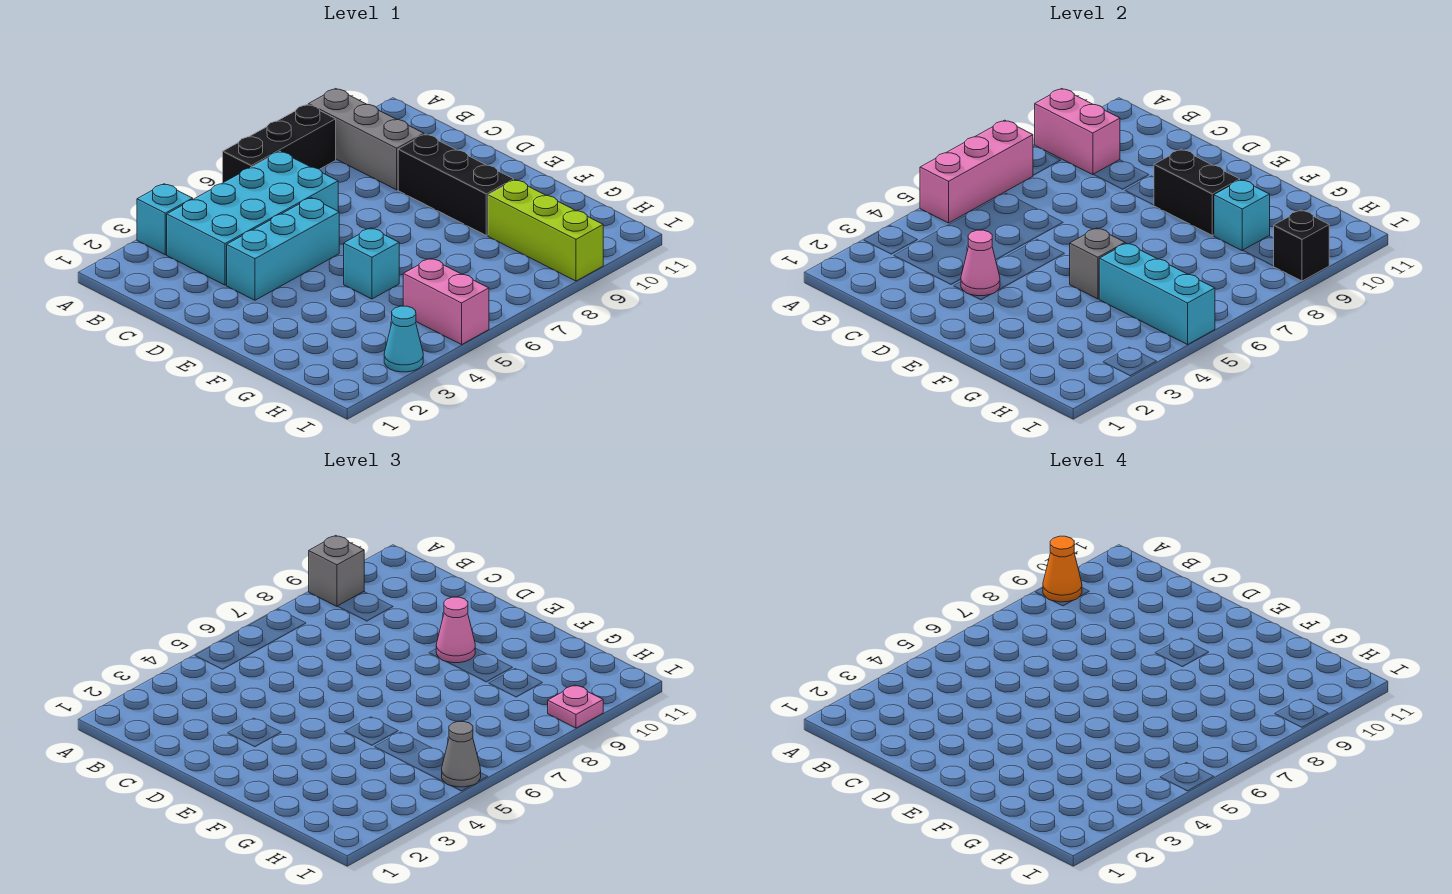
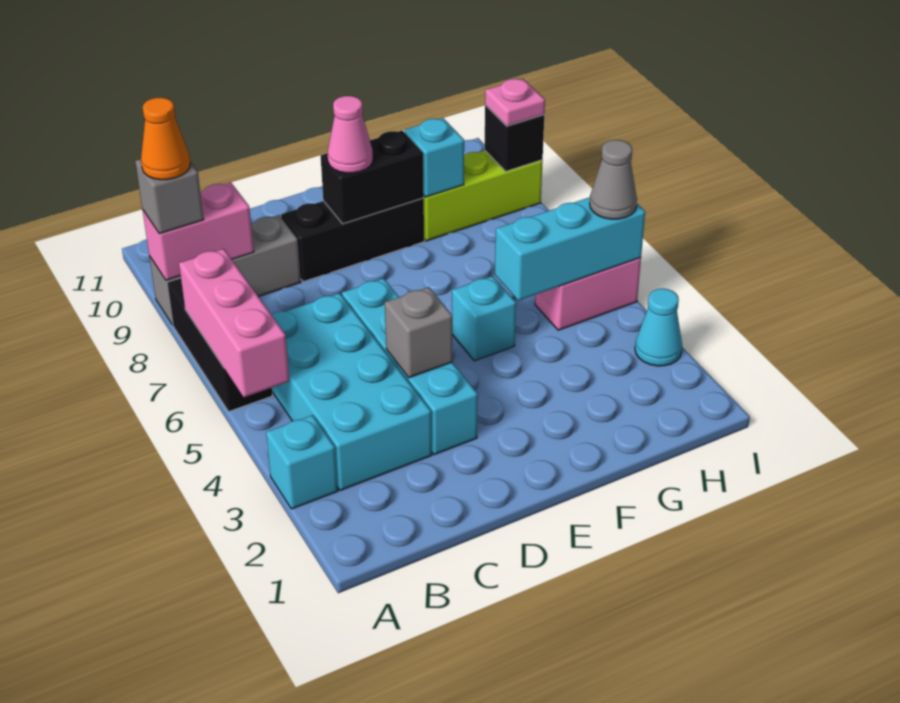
cyan brick D3:D5 level 1 -> cyan brick D3:D6 level 1
pink cone D3 level 2 -> none
grey brick F5 level 2 -> grey brick D4 level 2

